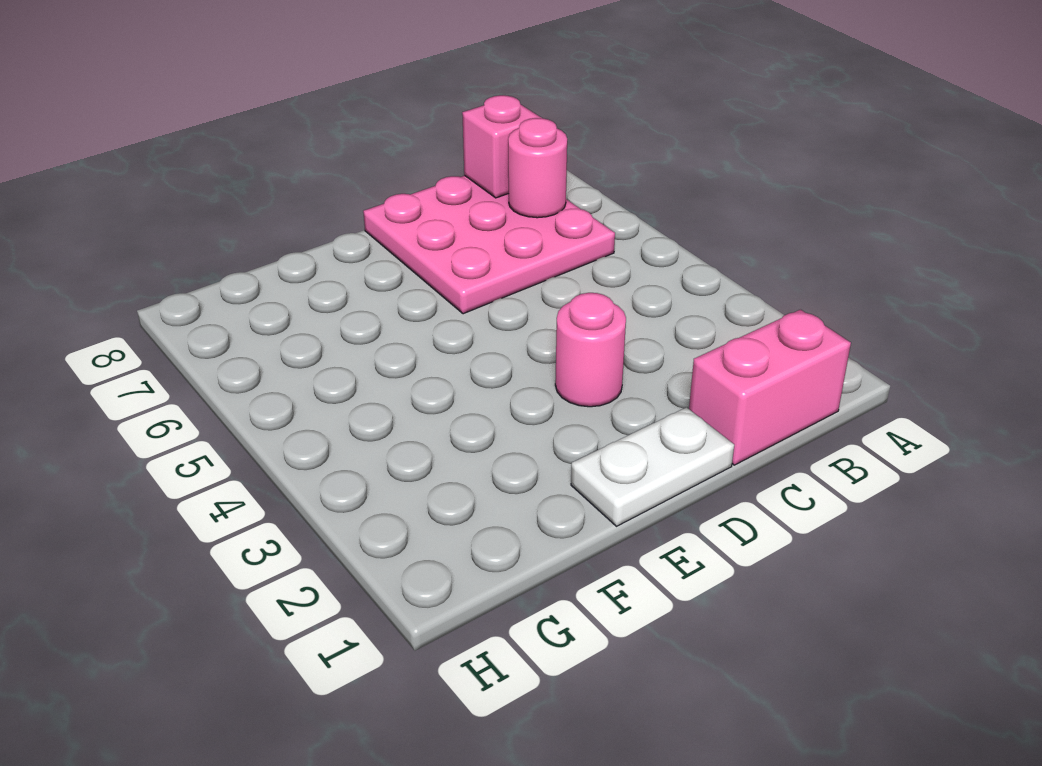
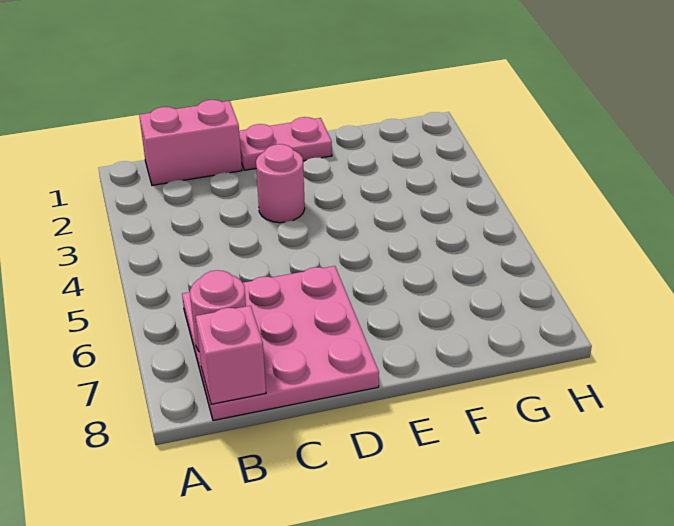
white plate D1:E1 level 1 -> pink plate D1:E1 level 1

